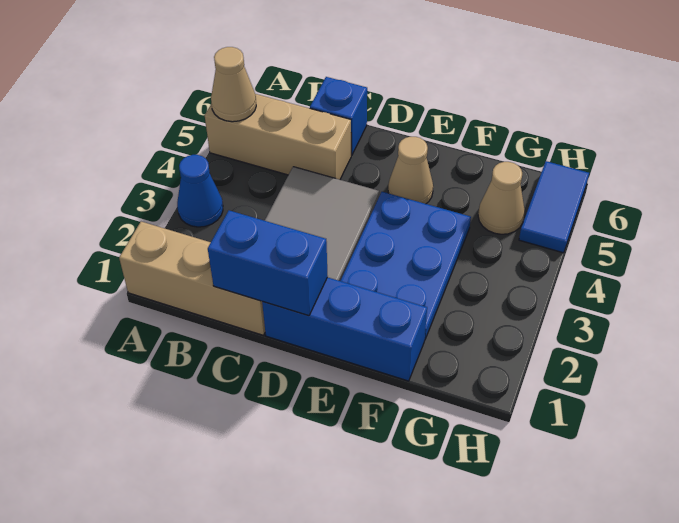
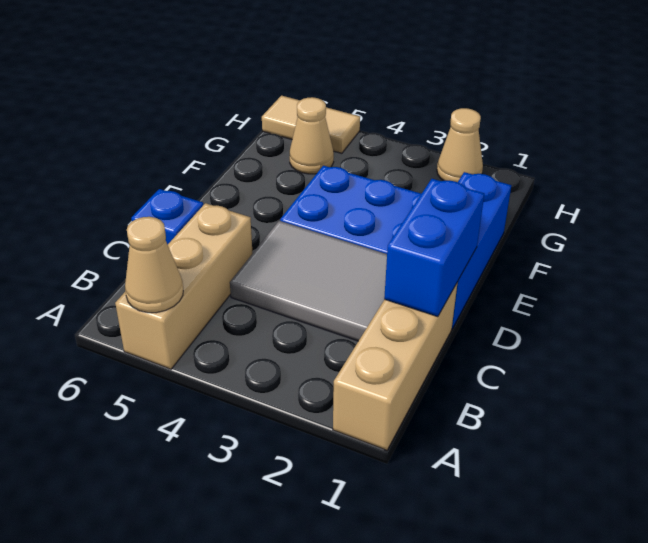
blue cone A3 level 1 -> none
tan cone E5 level 1 -> tan cone H2 level 1
blue tile H5:H6 level 1 -> tan tile H5:H6 level 1

